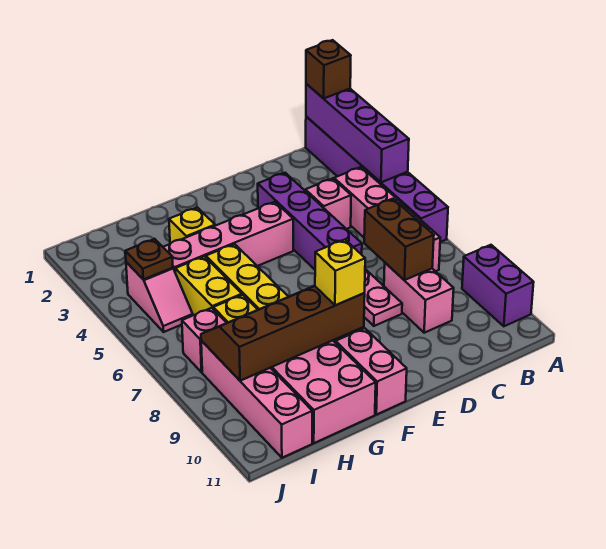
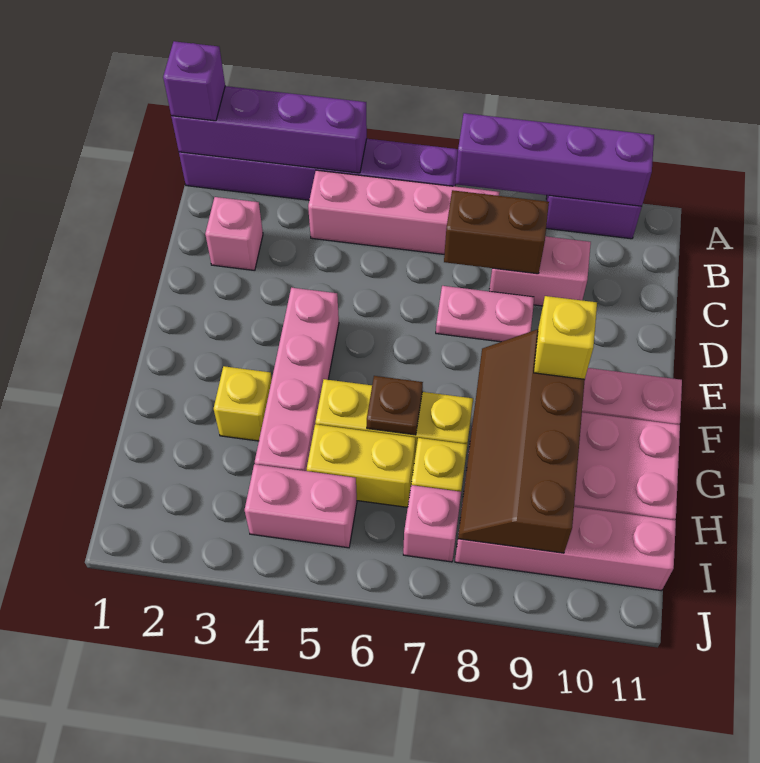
brown brick A1 level 3 -> purple brick A1 level 3
pink brick C4 level 1 -> pink brick C2 level 1
purple brick D3:D6 level 1 -> purple brick A7:A10 level 2
pink slope I4:I5 level 1 top 4 -> pink brick I4:I5 level 1
brown plate I4 level 2 -> brown plate G6 level 2

